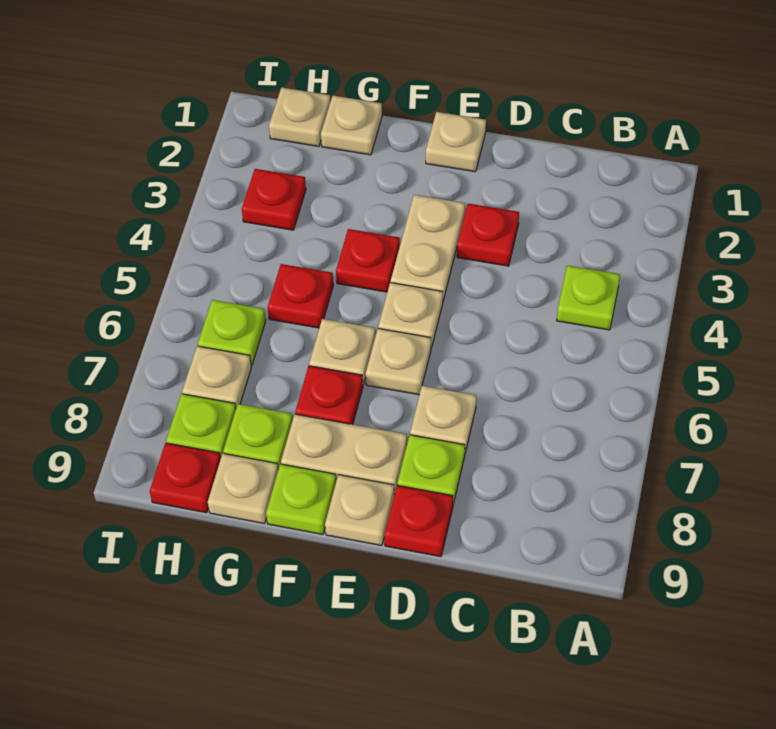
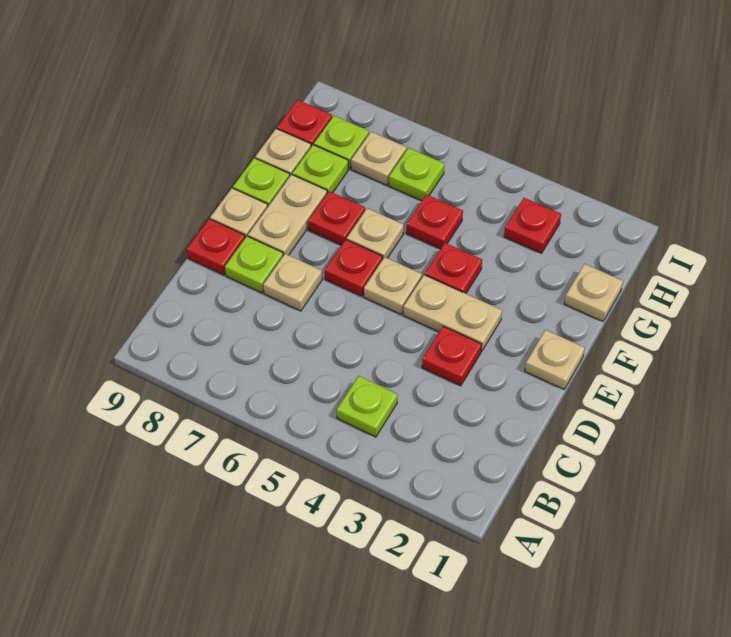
tan plate E6 level 1 -> red plate E6 level 1
tan plate H1 level 1 -> none

